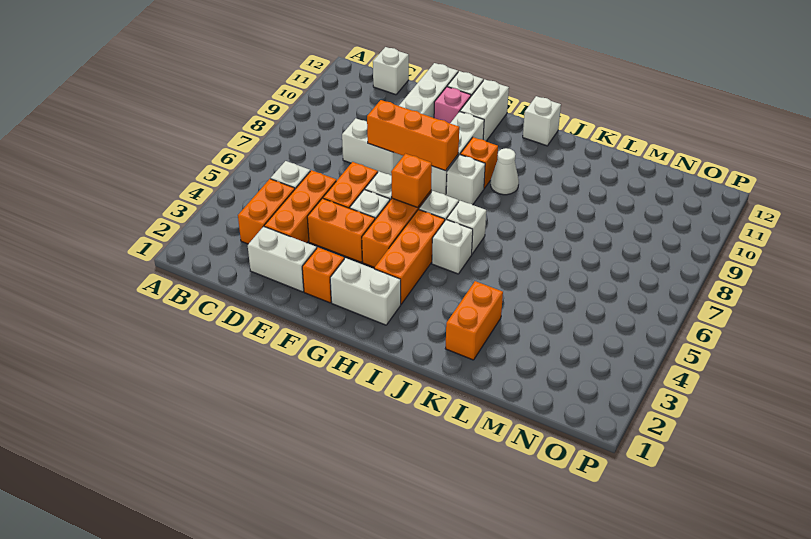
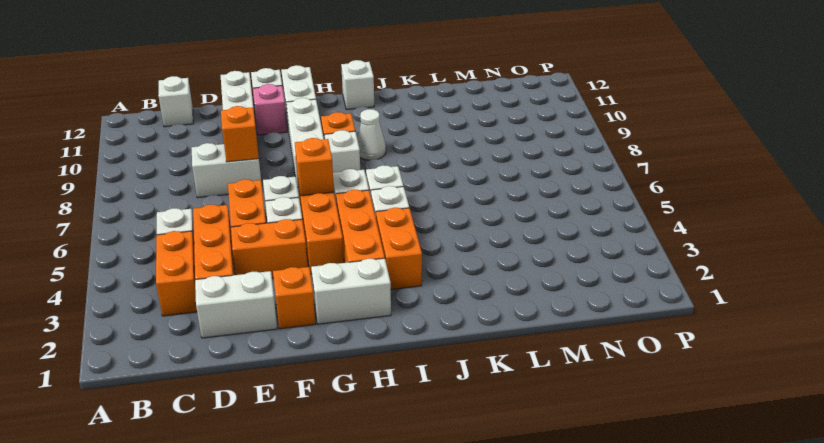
orange brick E8:G8 level 2 -> orange brick E8 level 2
orange brick K2:K3 level 1 -> orange brick I3:I4 level 1

